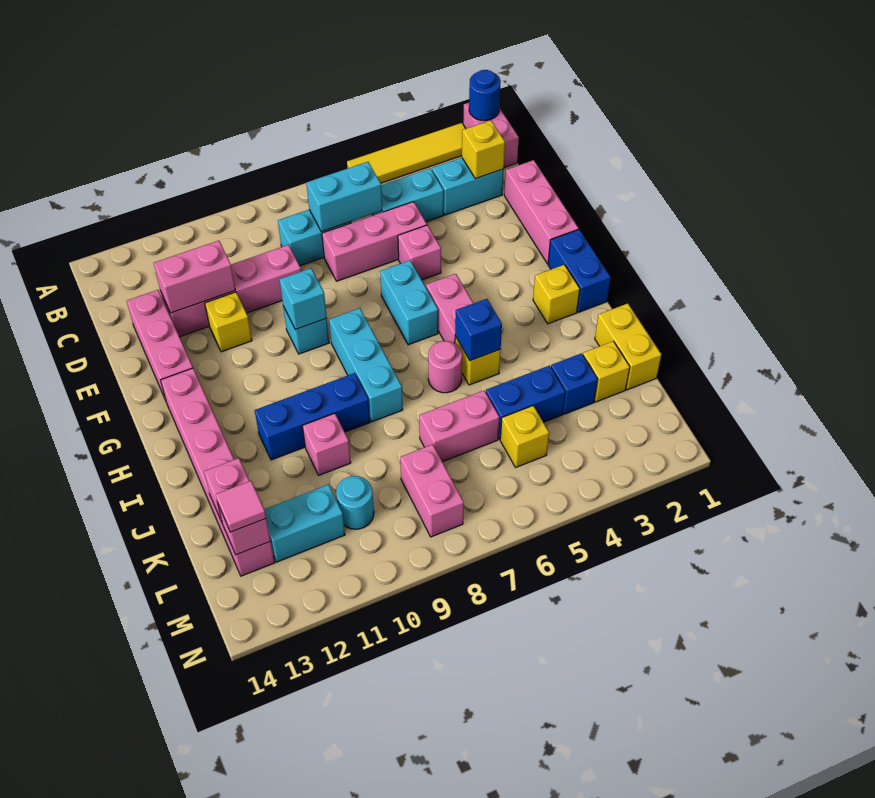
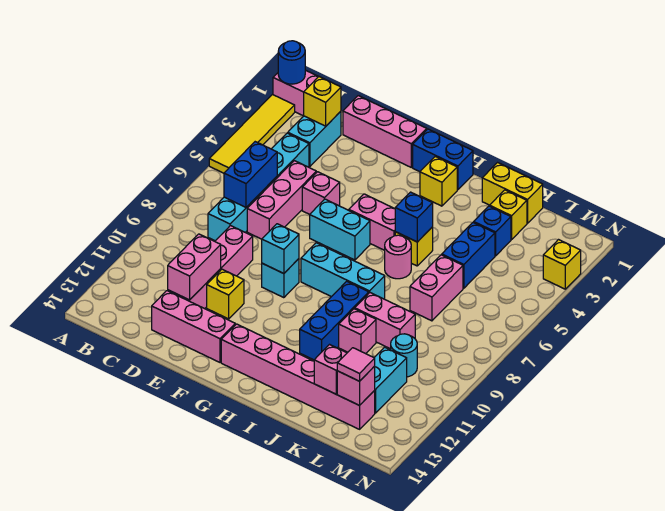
cyan brick C6:C7 level 2 -> blue brick C6:C7 level 2
yellow brick L5 level 1 -> yellow brick N3 level 1
pink brick L8:M8 level 1 -> pink brick J9:K9 level 1

